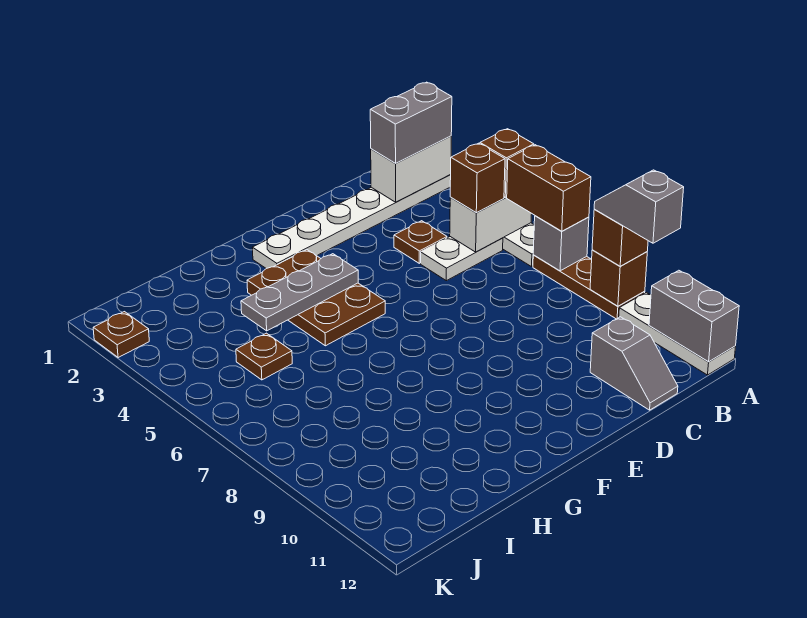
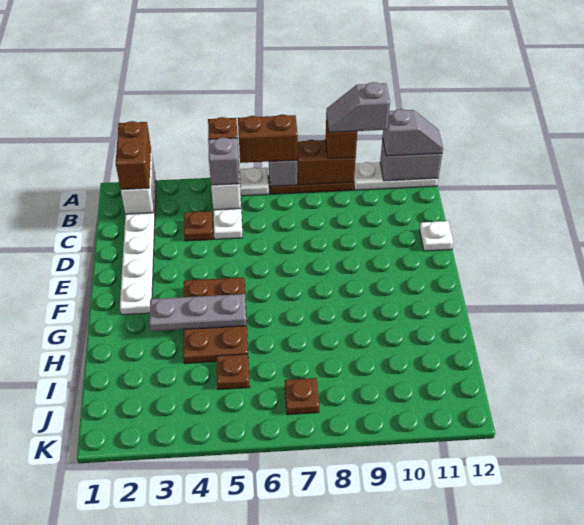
grey brick A2:B2 level 3 -> brown brick A2:B2 level 3
brown brick A9 level 2 -> brown brick A8:A9 level 2
brown brick B5 level 3 -> grey brick B5 level 3
grey slope C11:C12 level 1 top 11 -> grey slope A11:A12 level 3 top 11
none -> white plate D12 level 1
brown plate F3:G5 level 1 -> brown plate F4:H5 level 1
grey plate F4:H4 level 2 -> grey plate G3:G5 level 2
brown plate K2 level 1 -> brown plate J7 level 1

